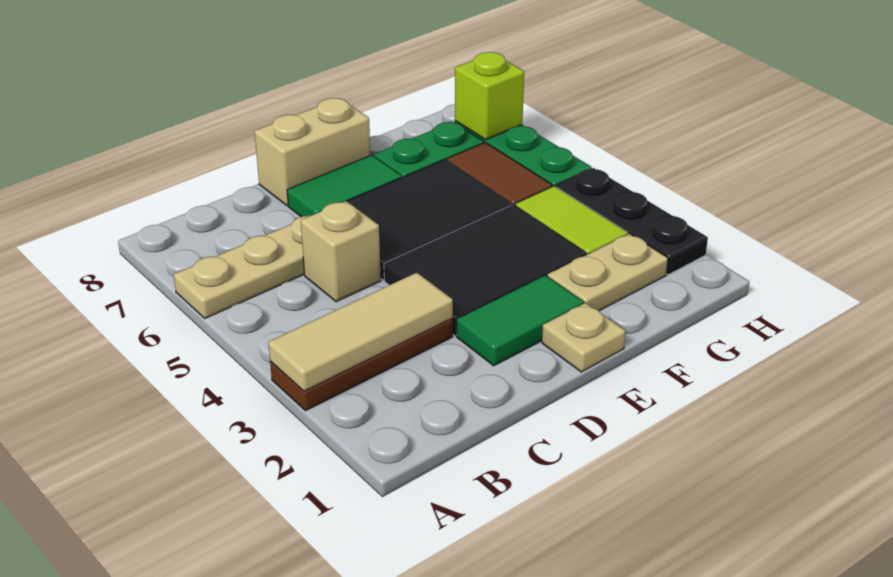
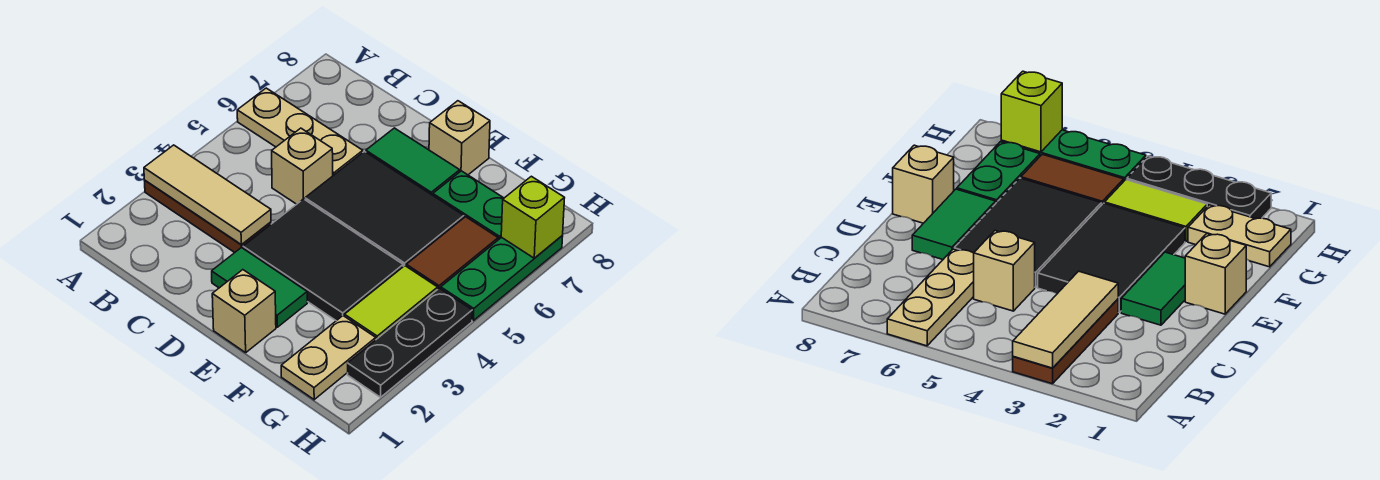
tan brick D8:E8 level 1 -> tan brick E8 level 1
tan plate E1 level 1 -> tan brick E1 level 1
tan plate F2:G2 level 1 -> tan plate G1:G2 level 1

